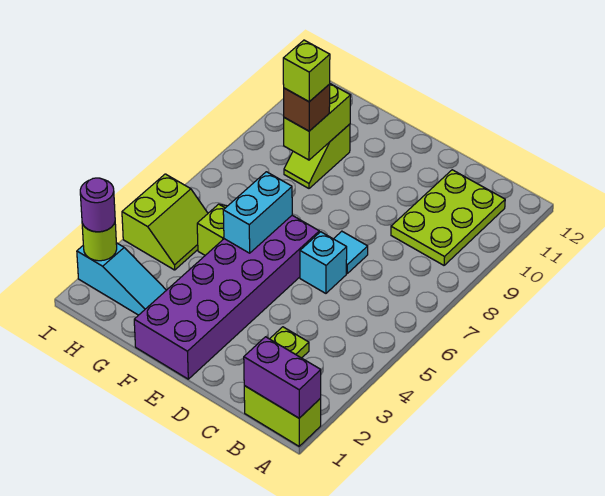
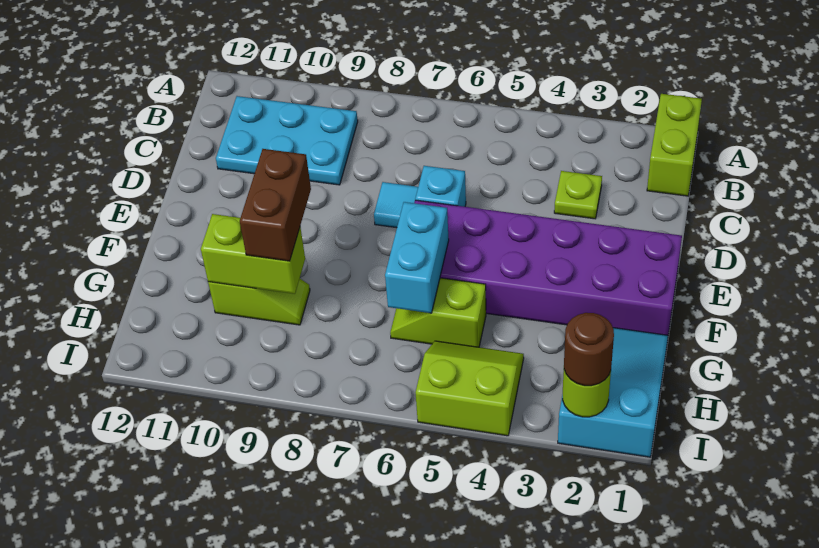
purple brick A1:B1 level 2 -> none
lime plate B9:C11 level 1 -> cyan plate B9:C11 level 1
cyan brick F5:F6 level 2 -> cyan brick F6:G6 level 2
cyan slope G2:I2 level 1 top I -> cyan slope G1:I2 level 1 top I
brown brick G9 level 3 -> brown brick F9:G9 level 3
lime brick G9 level 4 -> none
purple round brick I2 level 3 -> brown round brick I2 level 3

